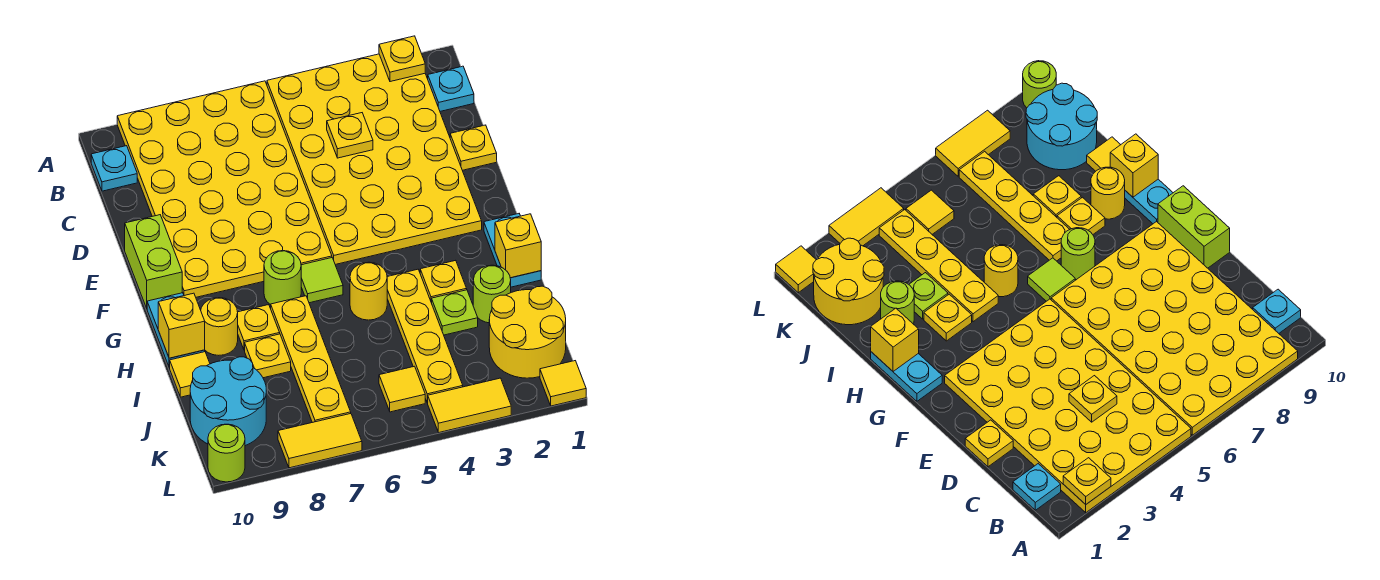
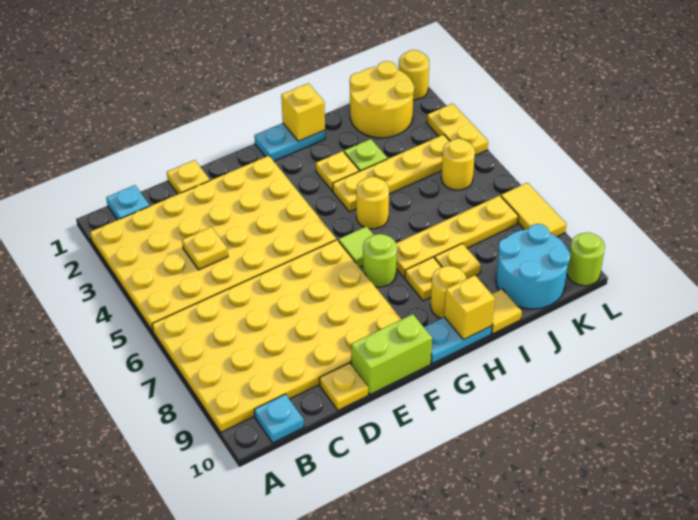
yellow plate A2 level 2 -> yellow plate D10 level 1
lime round brick I2 level 1 -> none
yellow tile K5 level 1 -> yellow round brick K5 level 1
yellow tile L1 level 1 -> yellow round brick L1 level 1
yellow tile L3:L4 level 1 -> yellow plate L3:L4 level 1

